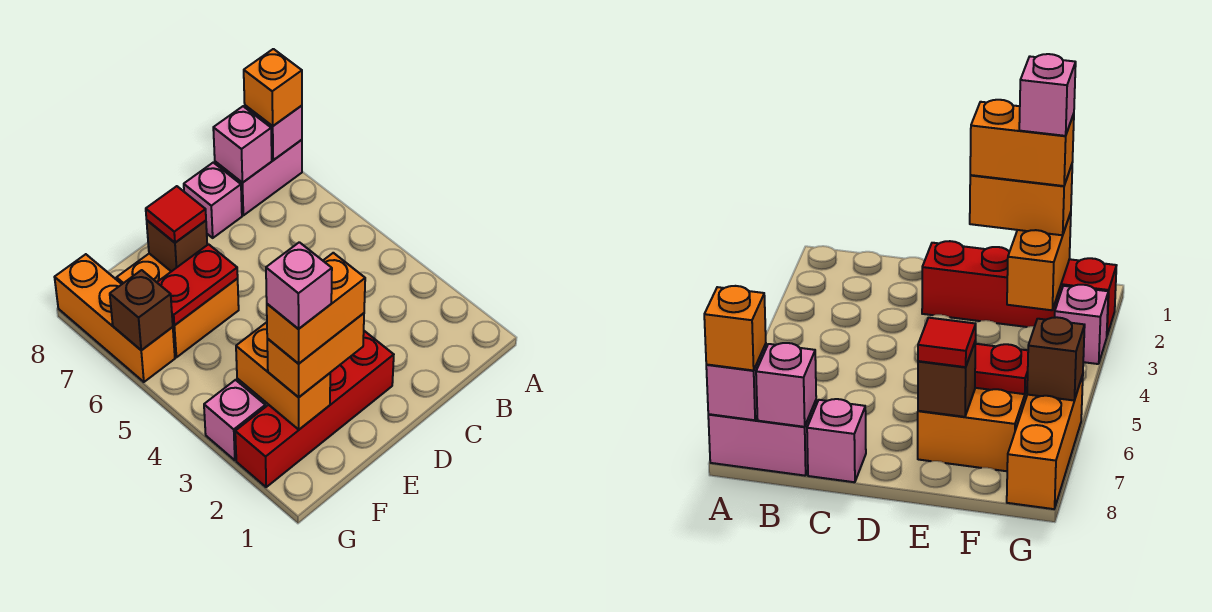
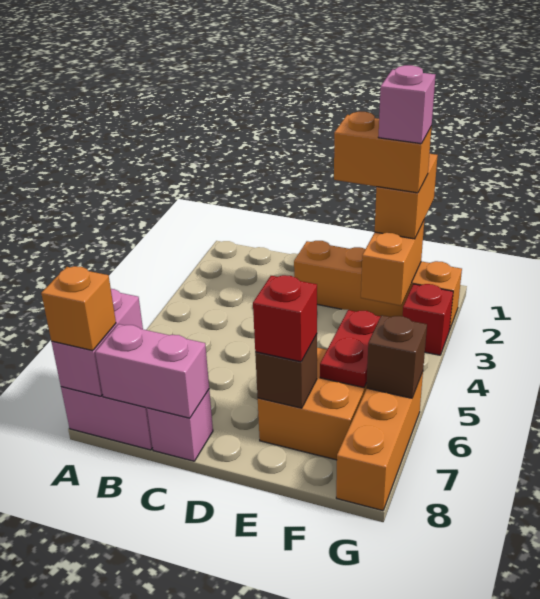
pink brick A8 level 2 -> pink brick A7:A8 level 2
pink brick B8 level 2 -> pink brick B8:C8 level 2
red brick D2:G2 level 1 -> orange brick D2:G2 level 1
orange brick E2:F2 level 3 -> orange brick F1:F2 level 3
red plate E6:F6 level 2 -> red plate F5:F6 level 2
red tile E7 level 3 -> red brick E7 level 3
pink brick G3 level 1 -> red brick G3 level 1

